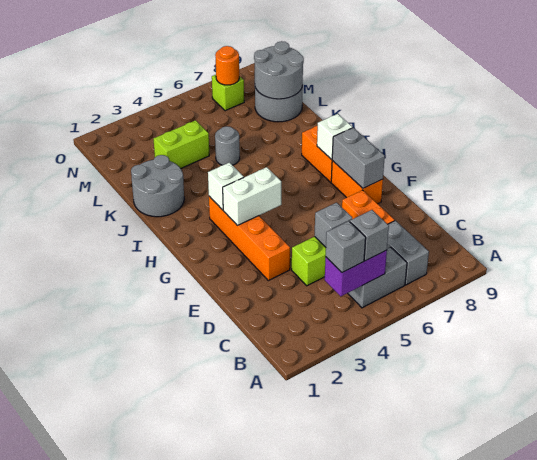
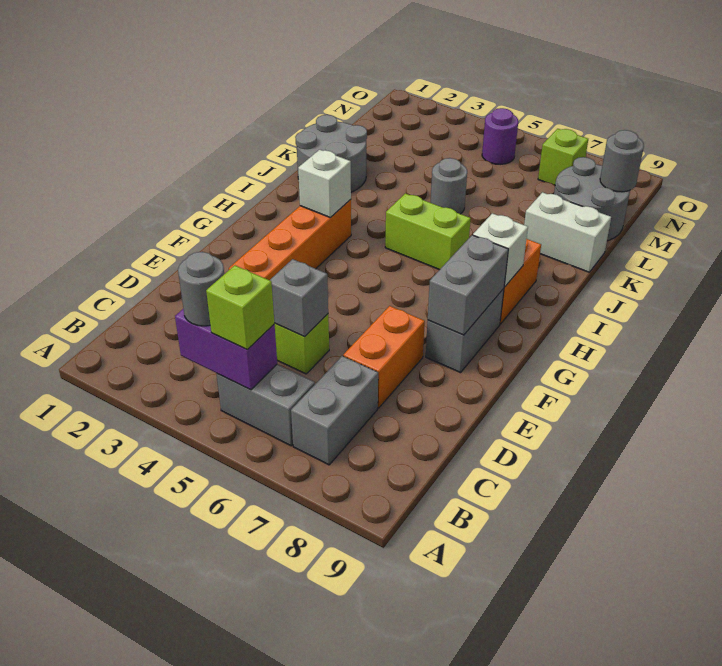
grey brick B4 level 3 -> grey round brick B4 level 3
grey brick B5 level 3 -> lime brick B5 level 3
orange brick F8:G8 level 1 -> grey brick F8:G8 level 1
white brick G3:G4 level 2 -> white brick K8:K9 level 1
lime brick L3:L4 level 1 -> lime brick I5:I6 level 1
grey round brick L8:M9 level 2 -> grey round brick M9 level 2
none -> purple round brick N5 level 1
orange round brick N7 level 2 -> none

